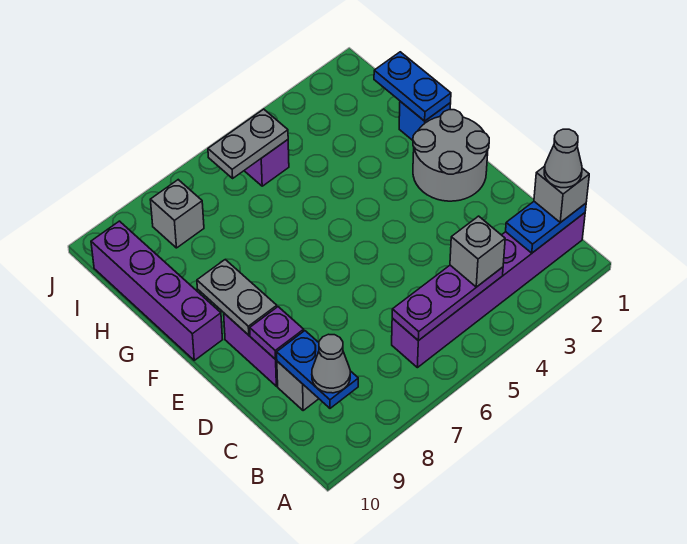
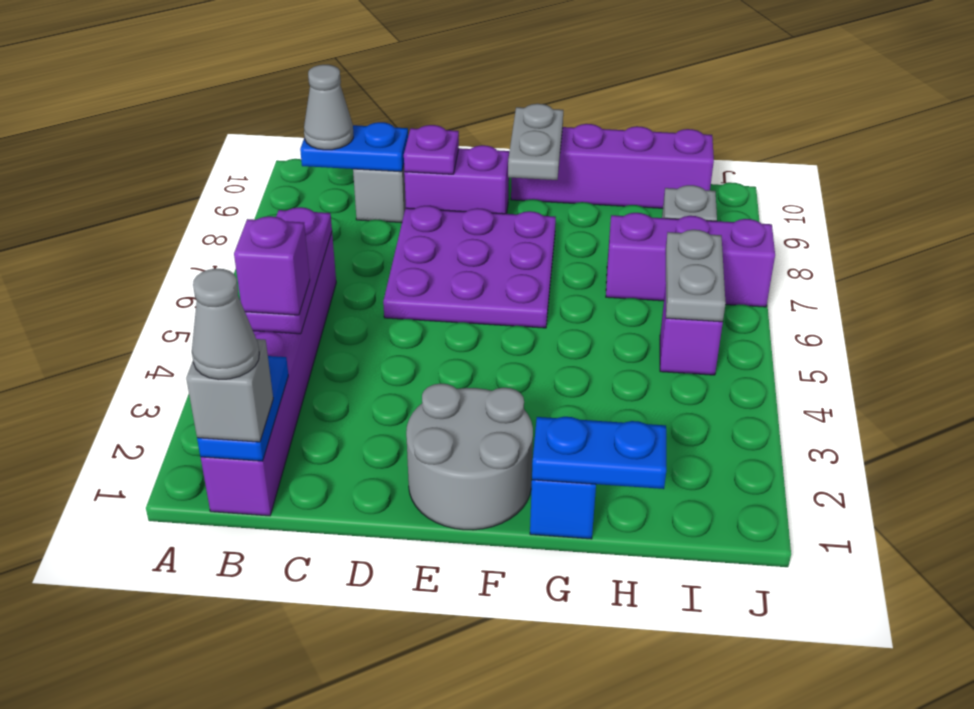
grey brick B4 level 3 -> purple brick B4 level 3
none -> purple plate D6:F8 level 1
grey plate E9:F9 level 2 -> grey plate F9:F10 level 2
none -> purple brick H7:J7 level 1

